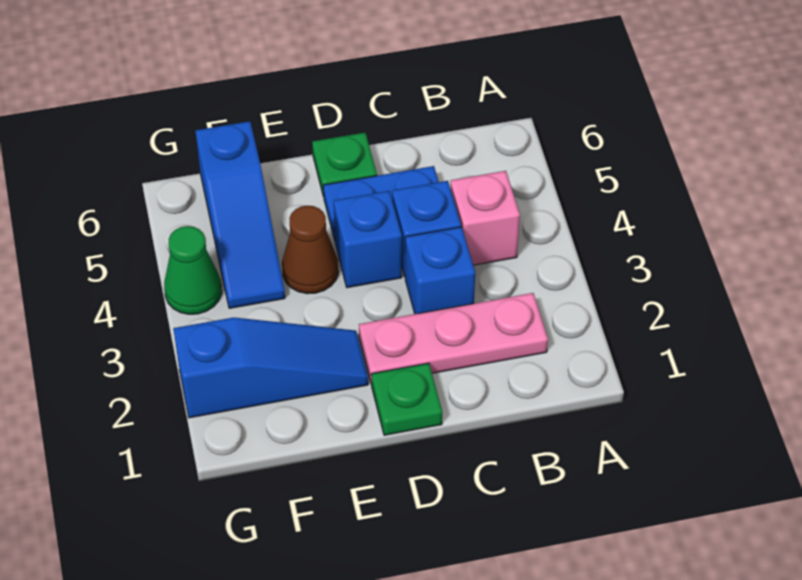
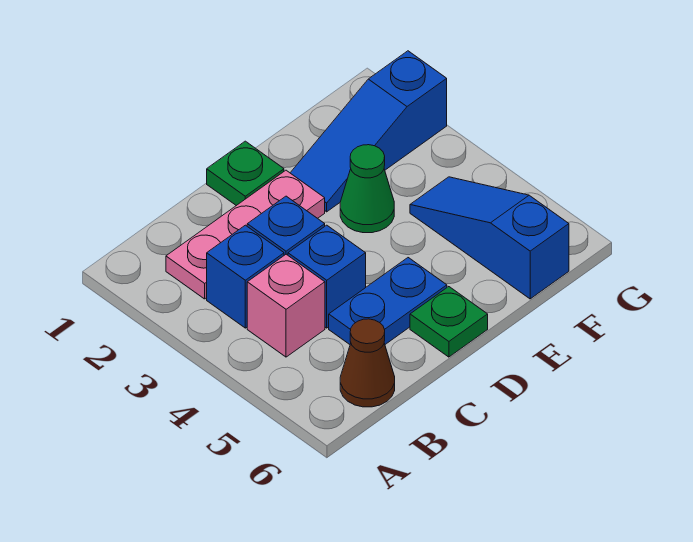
blue brick D4 level 1 -> blue brick B3 level 1
brown cone E4 level 1 -> brown cone B6 level 1
green cone G4 level 1 -> green cone E3 level 1

